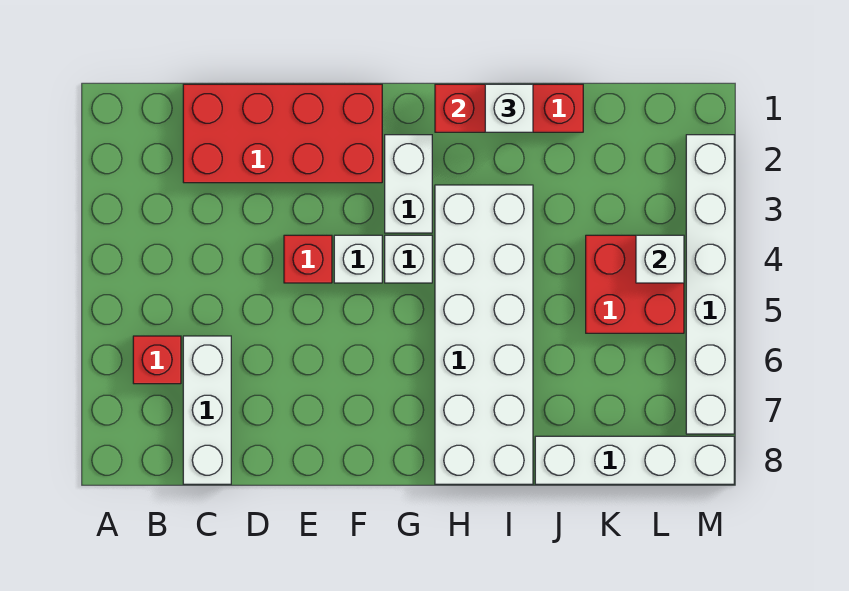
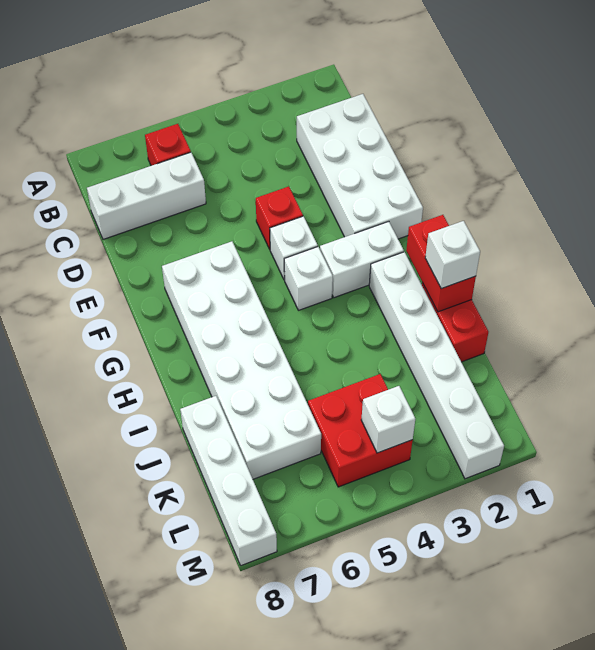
red brick C1:F2 level 1 -> white brick C1:F2 level 1
white brick H3:I8 level 1 -> white brick F6:K7 level 1
white brick M2:M7 level 1 -> white brick H2:M2 level 1

